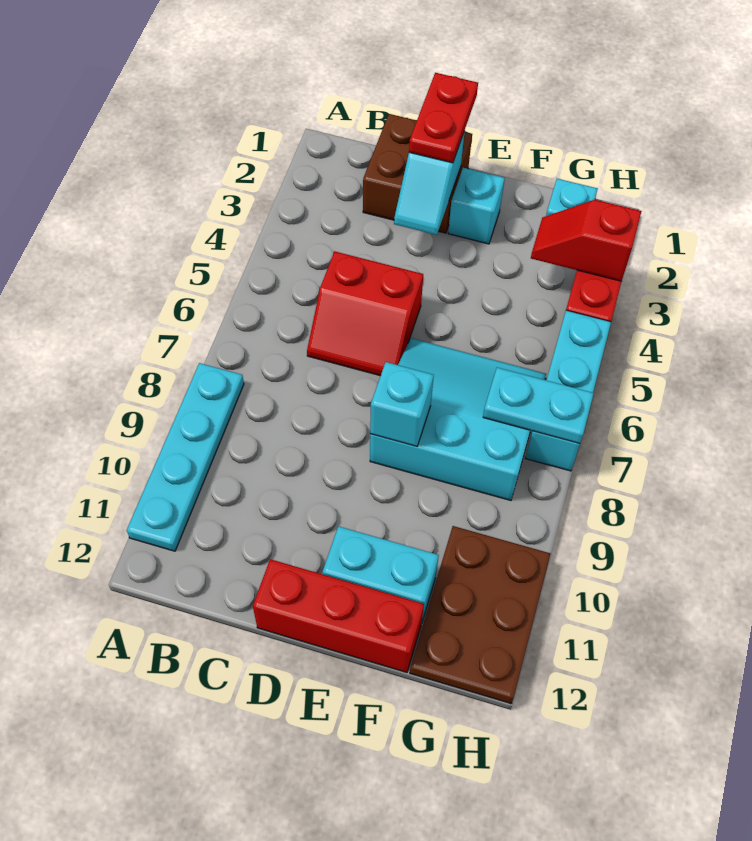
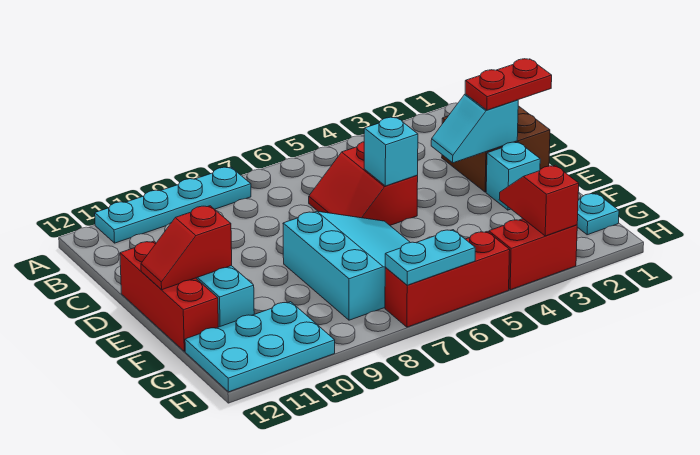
cyan brick E8 level 2 -> cyan brick D5 level 2
none -> red slope E11:E12 level 2 top 11
cyan plate G7:H7 level 2 -> cyan plate H6:H7 level 2
brown plate G10:H12 level 1 -> cyan plate G10:H12 level 1
cyan brick H5:H7 level 1 -> red brick H5:H7 level 1

